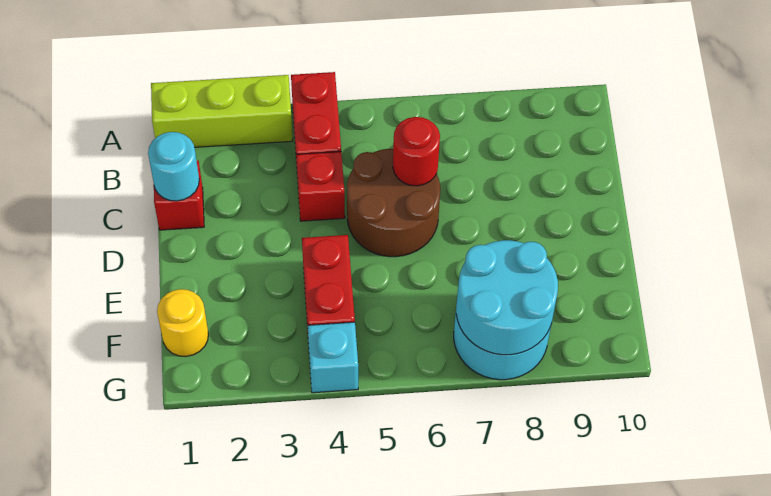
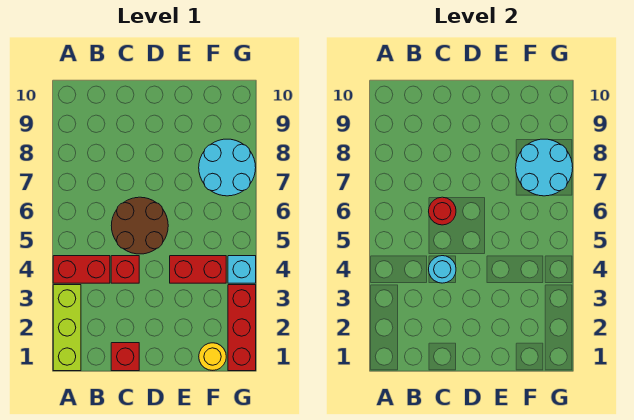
cyan round brick C1 level 2 -> cyan round brick C4 level 2
none -> red brick G1:G3 level 1

